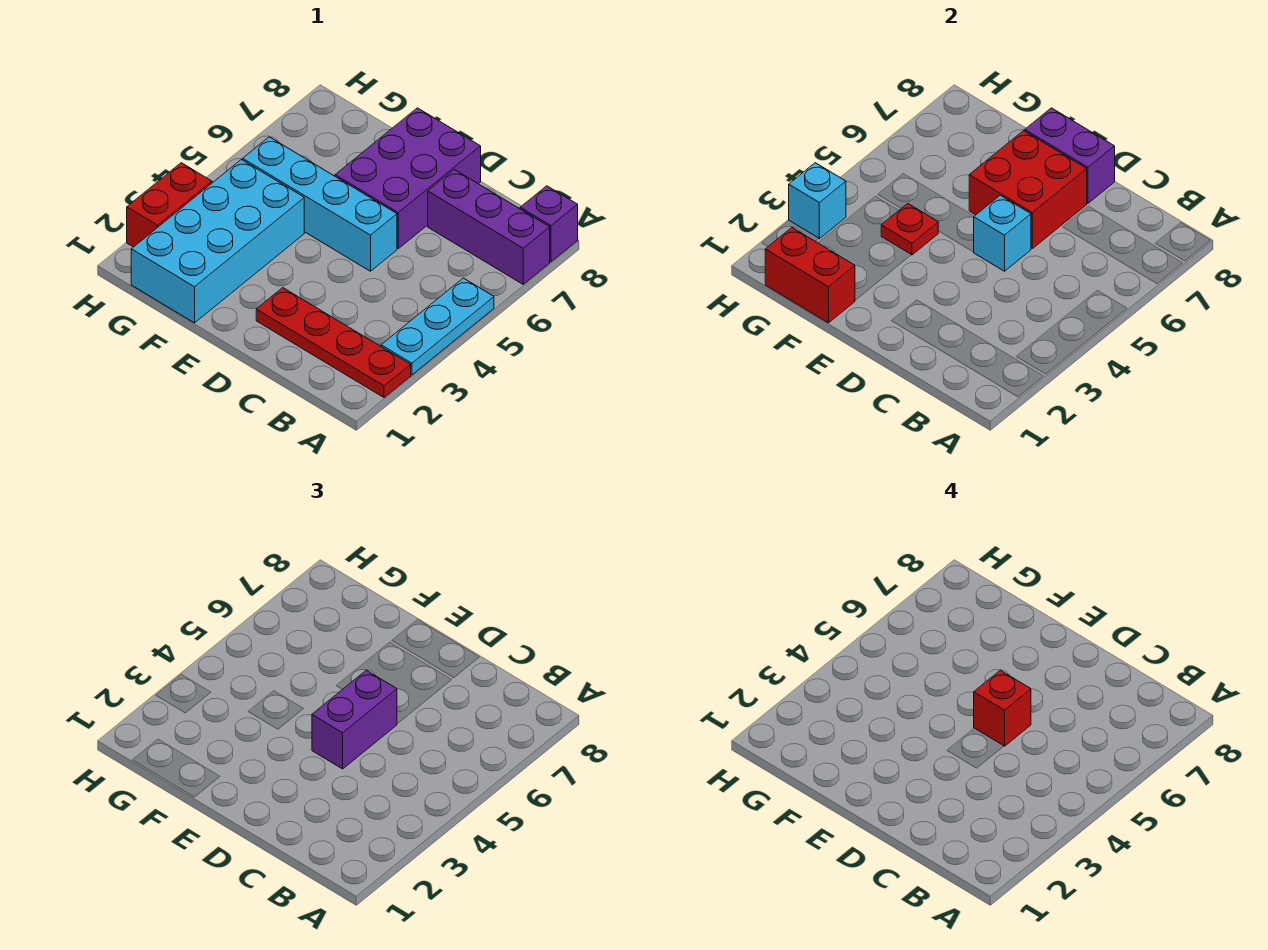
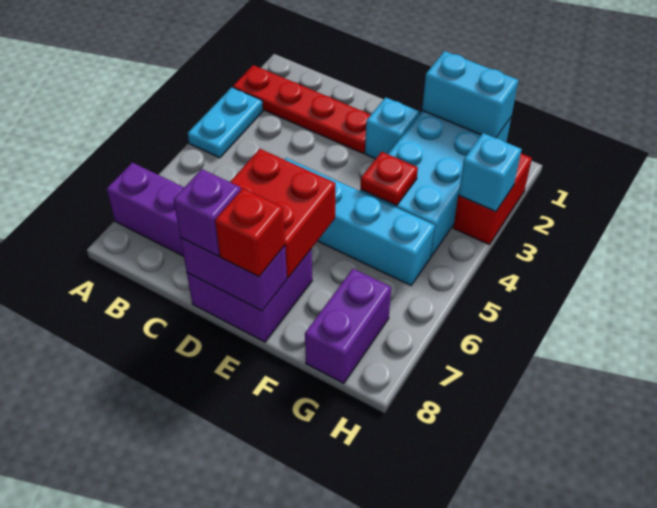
cyan plate A3:A5 level 1 -> cyan plate A3:A4 level 1
purple brick A8 level 1 -> purple brick D8 level 3
purple brick D4:D5 level 3 -> purple brick G7:G8 level 1
cyan brick D5 level 2 -> cyan brick E2 level 1
red brick D5 level 4 -> red brick E8 level 3
purple brick D6:E8 level 1 -> purple brick D7:E8 level 1
red brick F1:G1 level 2 -> cyan brick F1:G1 level 2

